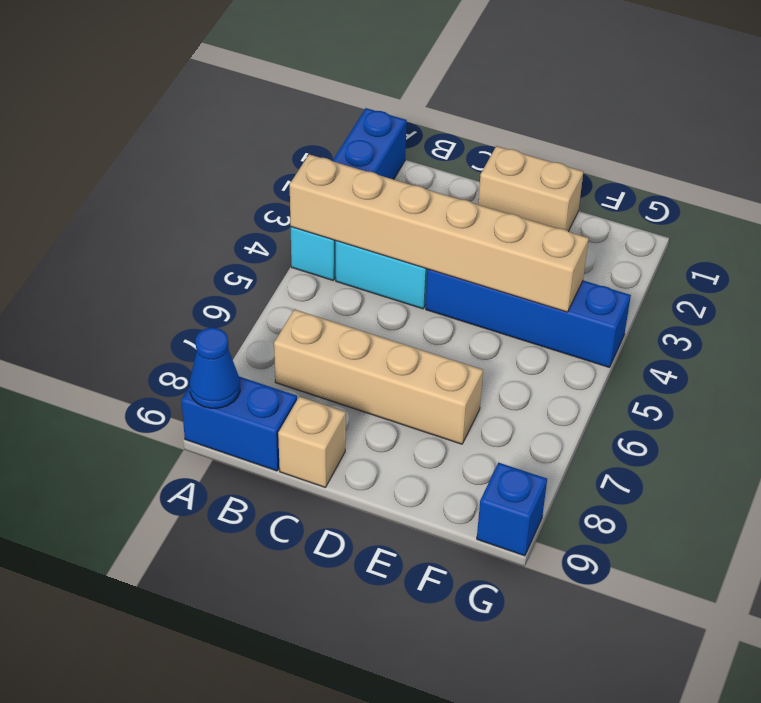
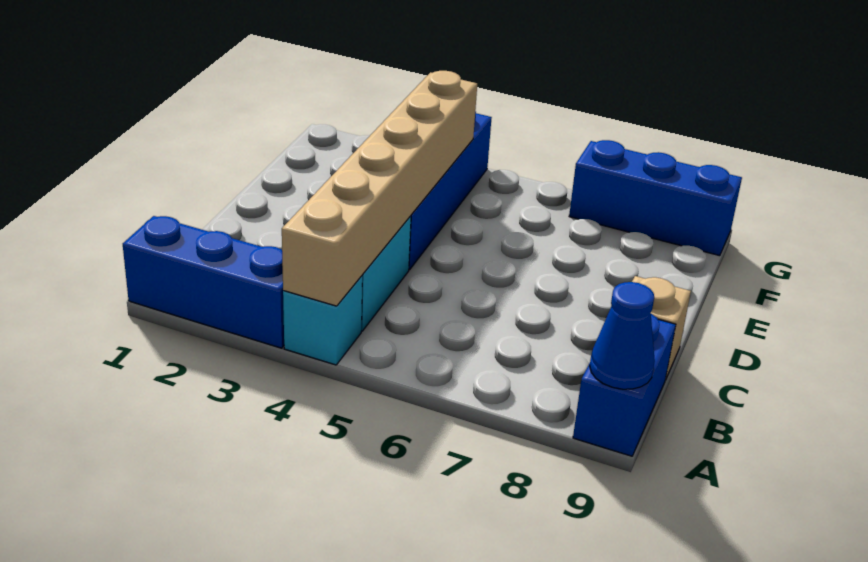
tan brick B7:E7 level 1 -> none
tan brick D1:E1 level 1 -> none
blue brick G9 level 1 -> blue brick G7:G9 level 1

